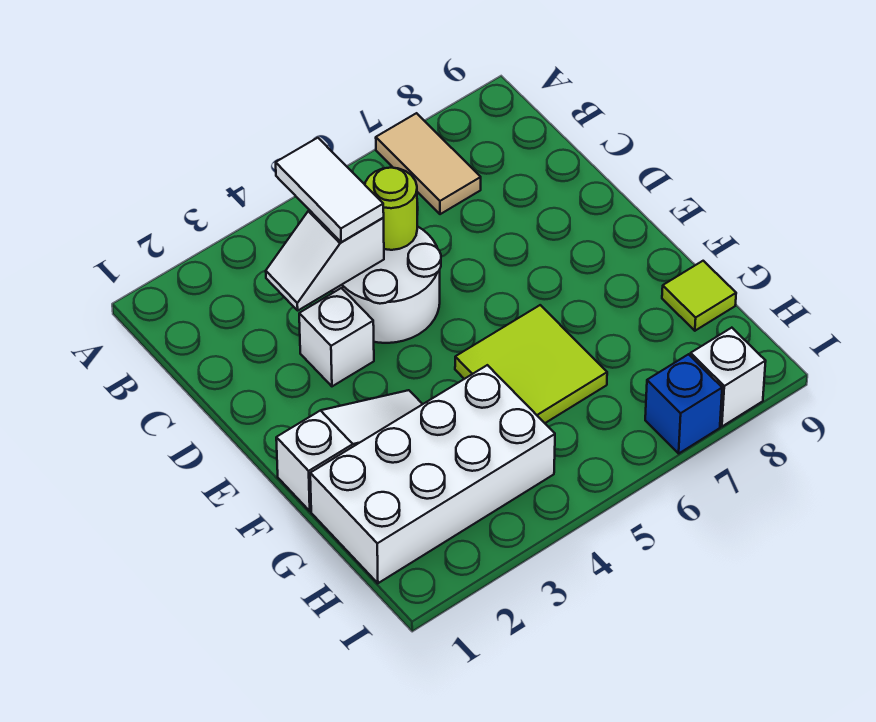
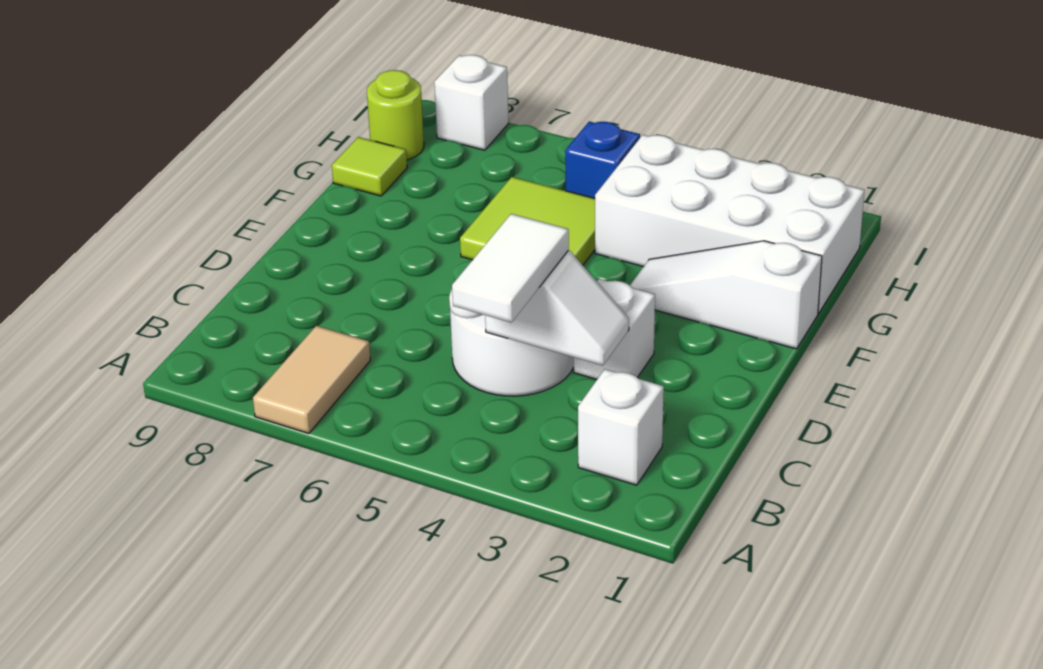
none -> white brick B2 level 1
lime round brick C5 level 2 -> lime round brick H9 level 1
blue brick I7 level 1 -> blue brick H5 level 1

